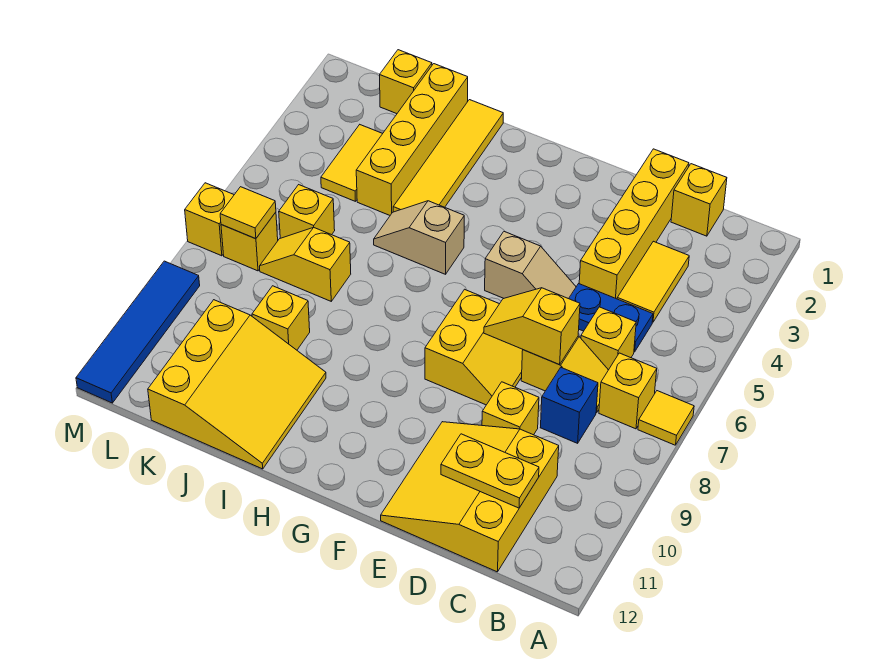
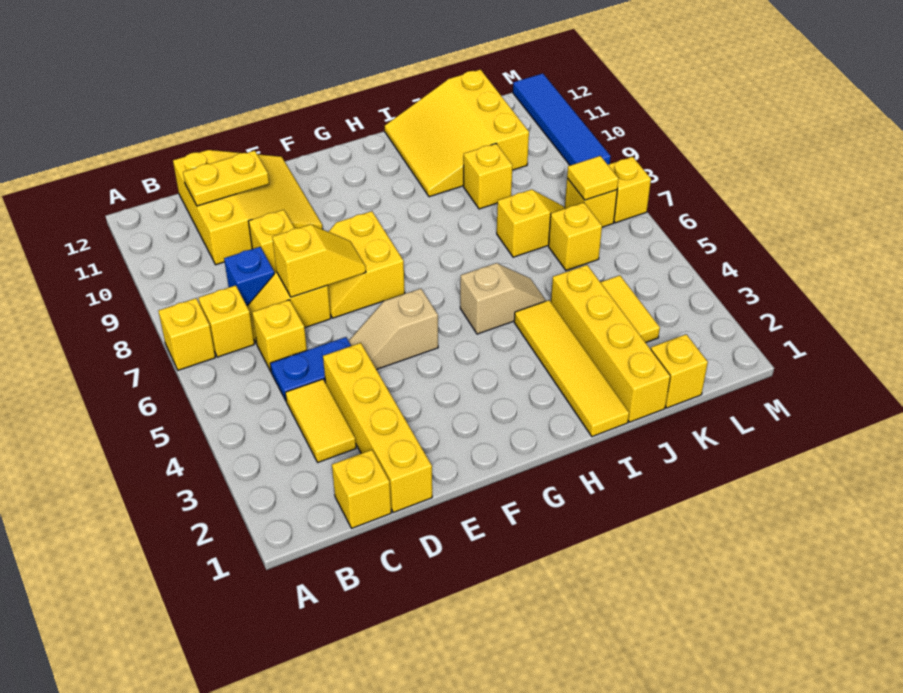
yellow tile A7 level 1 -> yellow brick A7 level 1

